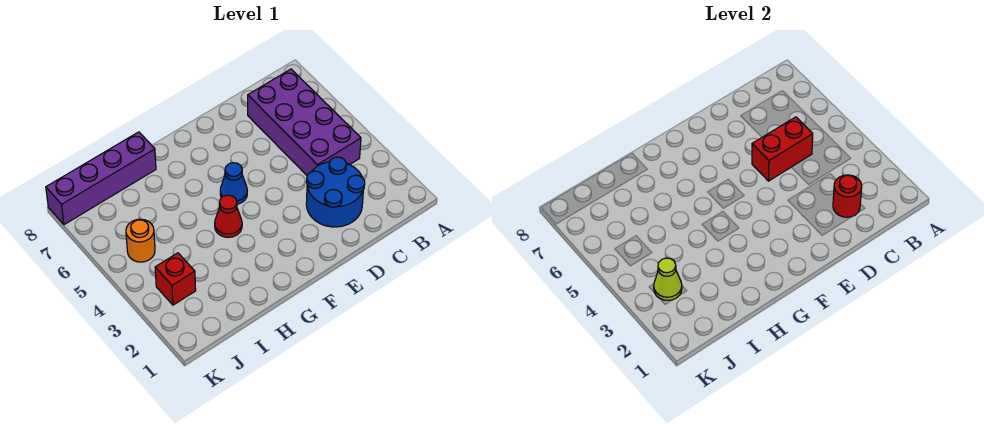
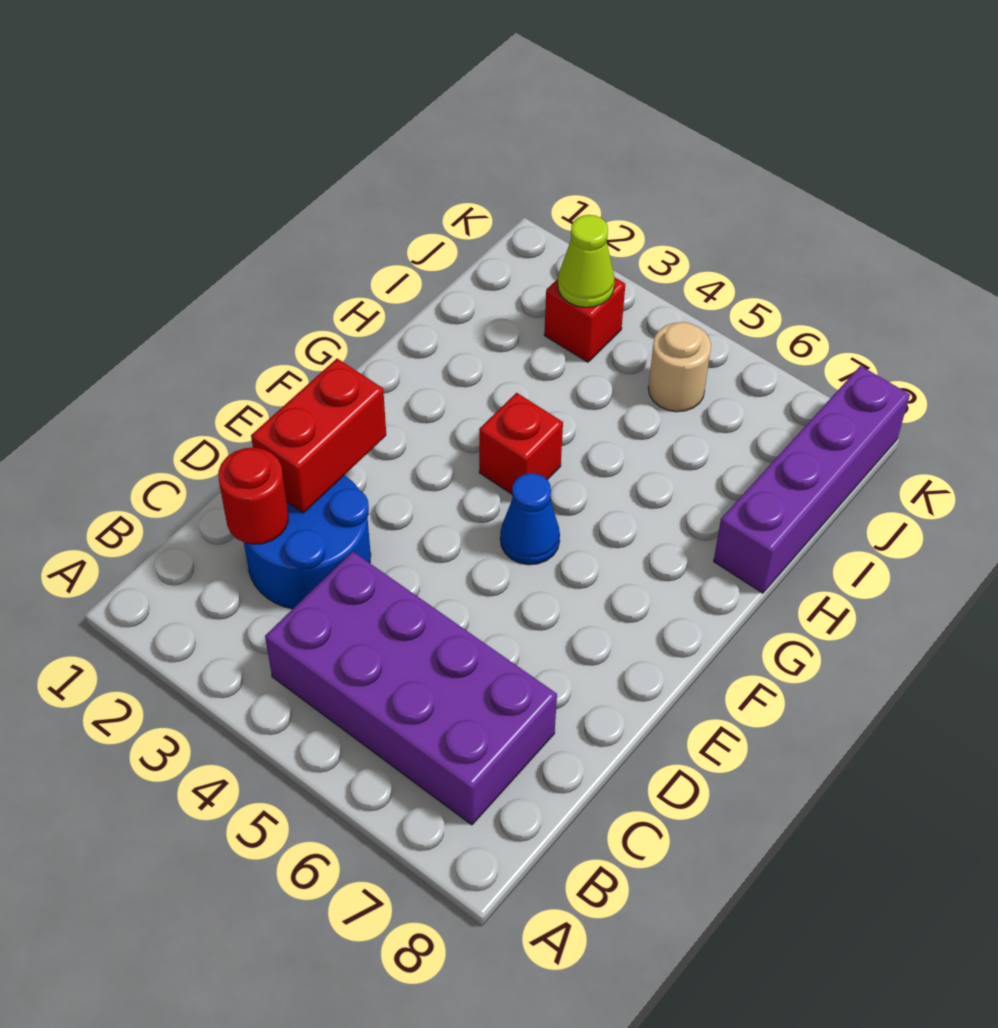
red brick C5:D5 level 2 -> red brick D2:E2 level 2
red cone G4 level 1 -> red brick G4 level 1
orange round brick J5 level 1 -> tan round brick J5 level 1

